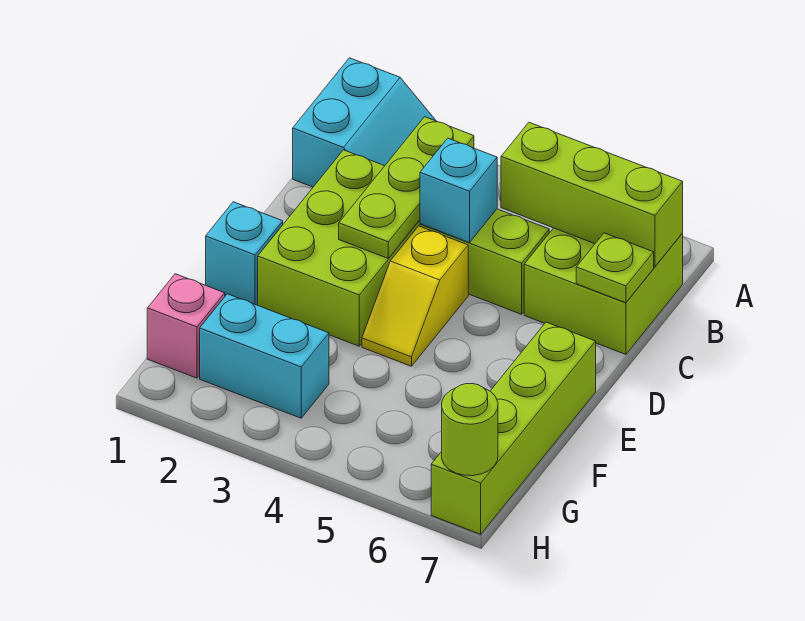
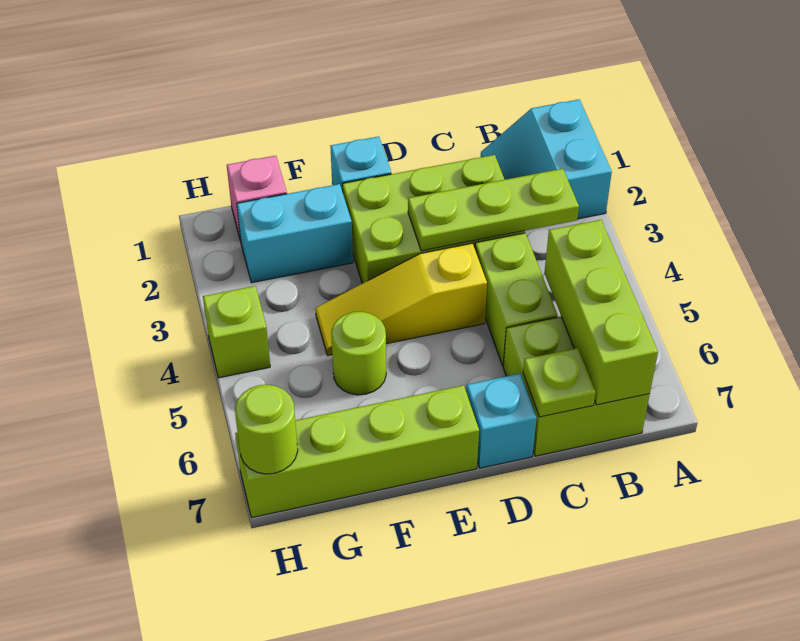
cyan slope A1:B2 level 1 top 1 -> cyan slope A1:B2 level 1 top A
cyan brick C4 level 2 -> cyan brick D7 level 1
yellow slope D4:E4 level 1 top D -> yellow slope D4:F4 level 1 top D
none -> lime round brick F5 level 1
cyan brick G2:G3 level 1 -> cyan brick F2:G2 level 1
none -> lime brick H4 level 1

